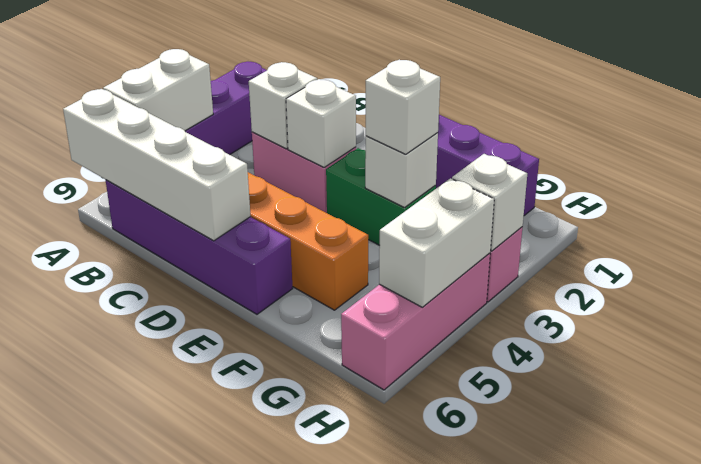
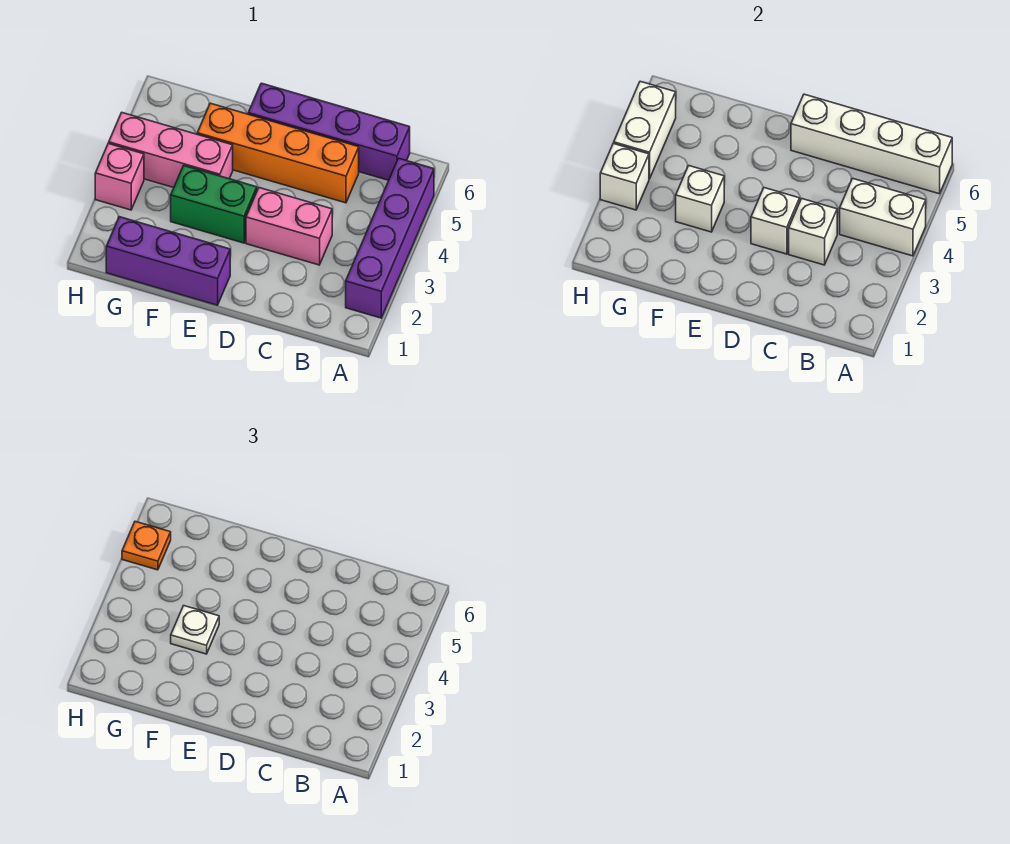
white brick A4:A5 level 2 -> white brick A4:B4 level 2
white brick F3 level 3 -> white plate F3 level 3
pink brick H4:H6 level 1 -> pink brick F4:H4 level 1
none -> orange plate H5 level 3

